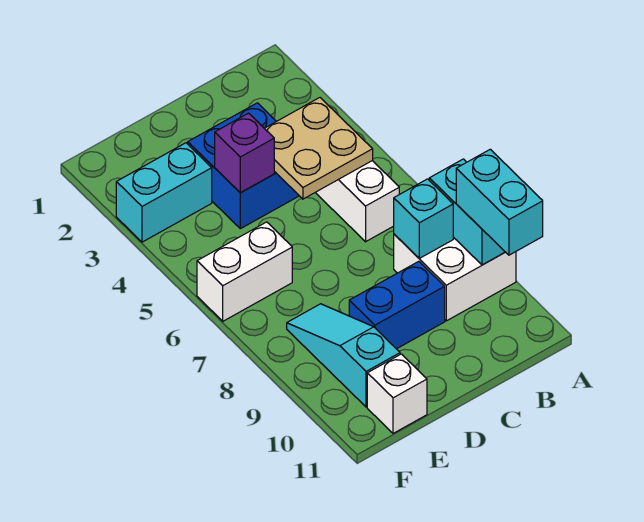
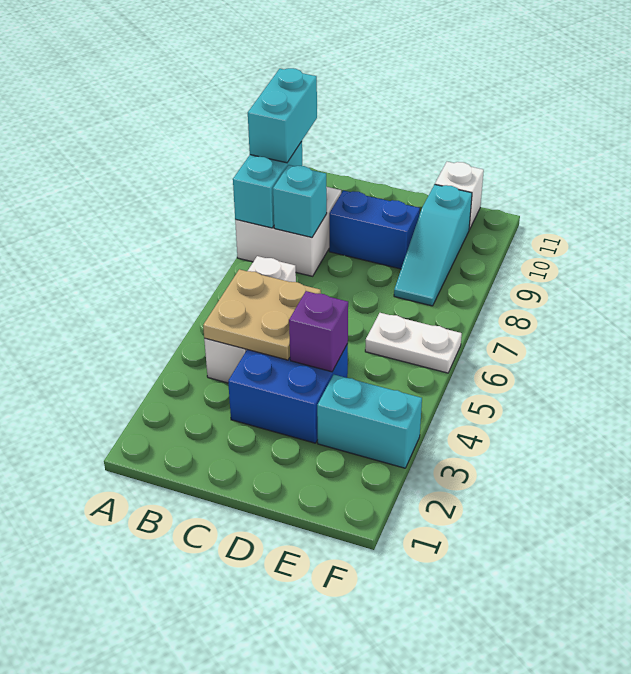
white brick E6:F6 level 1 -> white plate E6:F6 level 1

